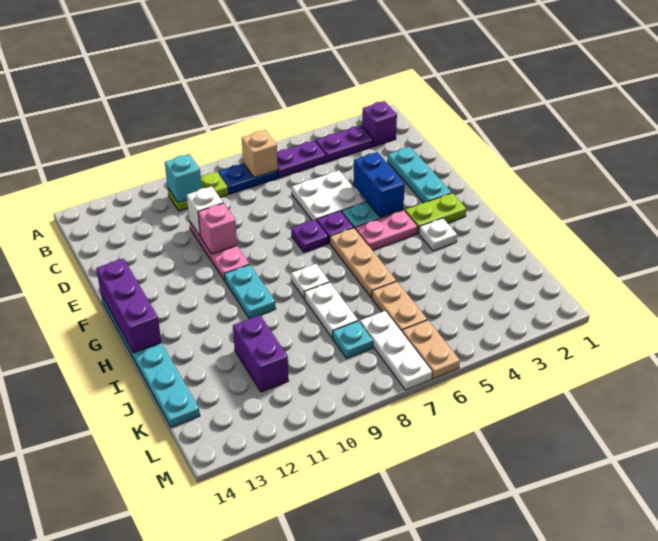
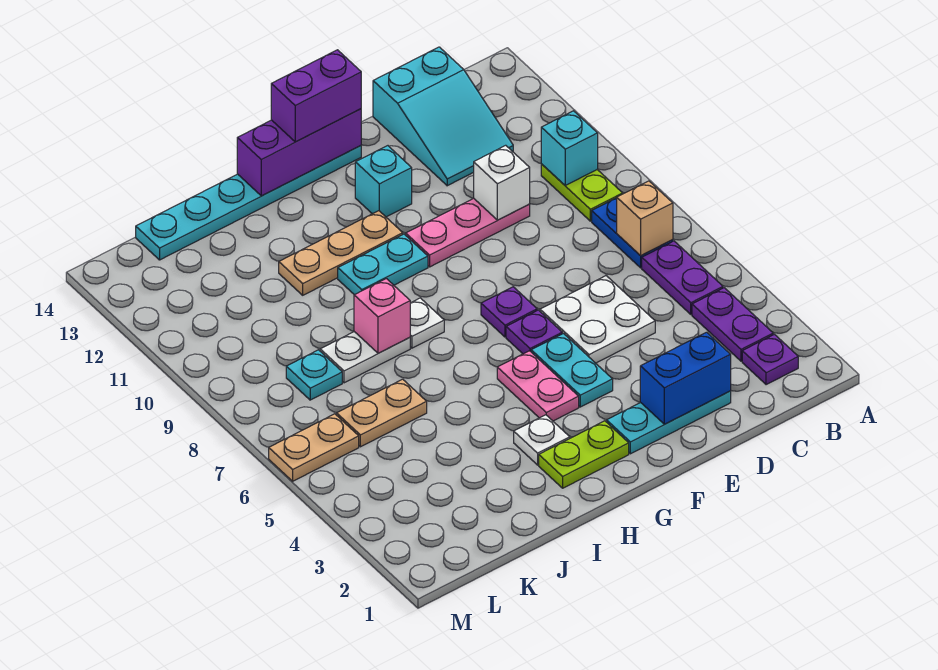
purple brick B2 level 1 -> purple plate B2 level 1
none -> cyan slope C12:D14 level 1 top 14
blue brick E4:F4 level 2 -> blue brick D2:E2 level 2
pink brick E10 level 2 -> pink brick I8 level 2
none -> cyan brick F12 level 1
lime plate G2:G3 level 1 -> lime plate G2:H2 level 1
tan plate G6:I6 level 1 -> tan plate G11:I11 level 1
purple brick J11:K11 level 1 -> purple brick F14:G14 level 3
white plate K7:M7 level 1 -> none

